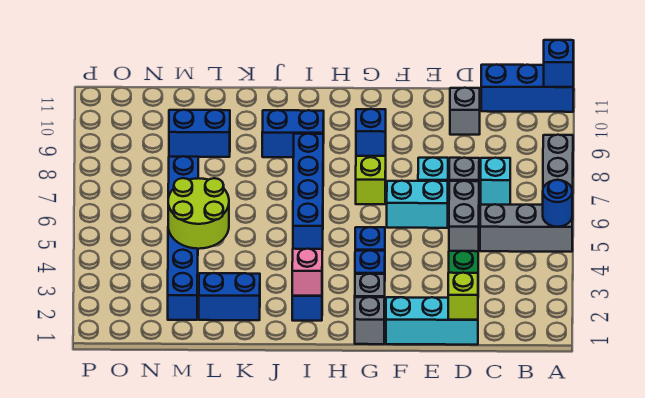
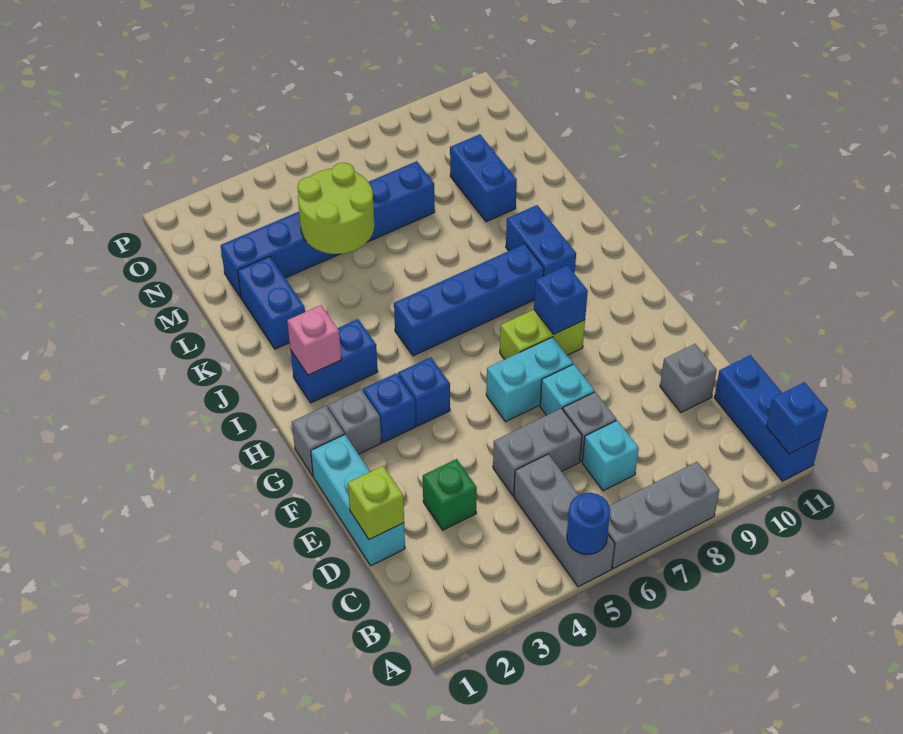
cyan brick E6:F6 level 1 -> cyan brick F6:F7 level 1

